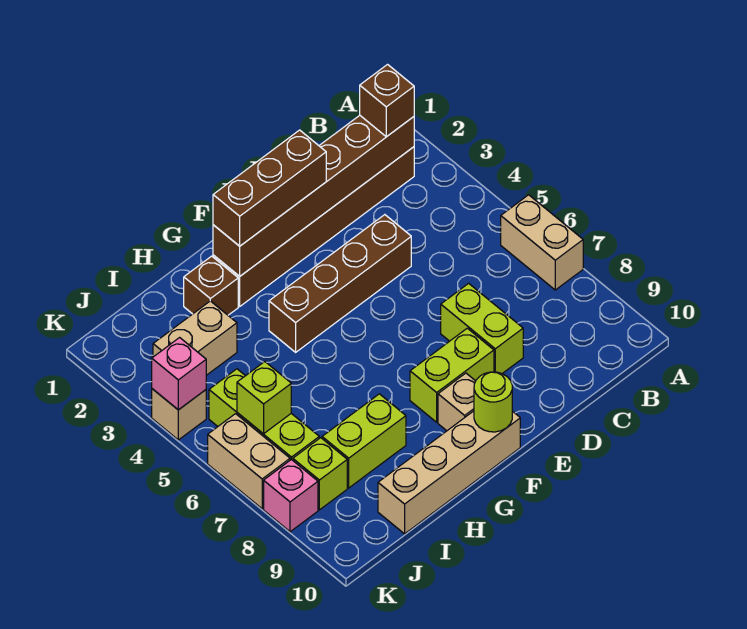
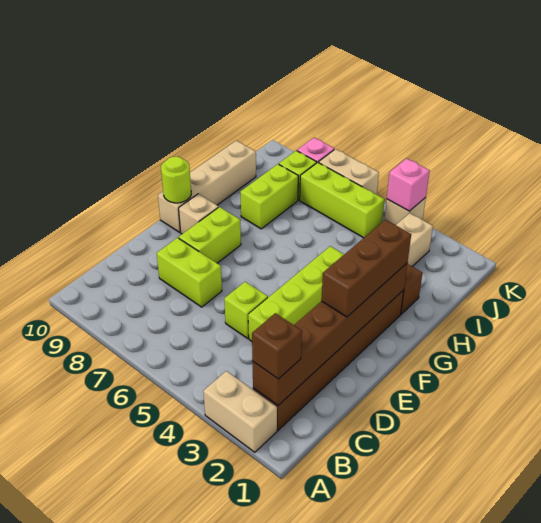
tan brick A6:A7 level 1 -> tan brick A2:A3 level 1
brown brick D4:G4 level 1 -> lime brick D4:G4 level 1
lime brick J6 level 2 -> lime brick D5 level 1

